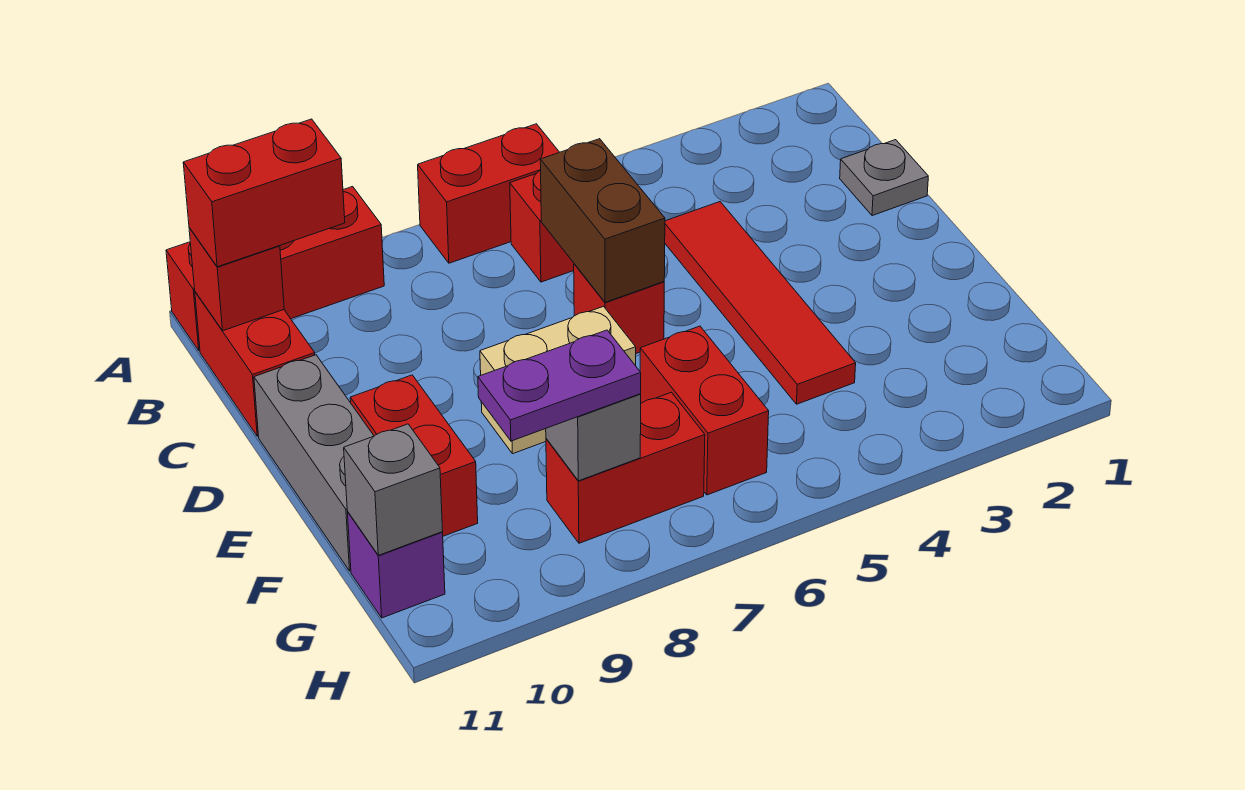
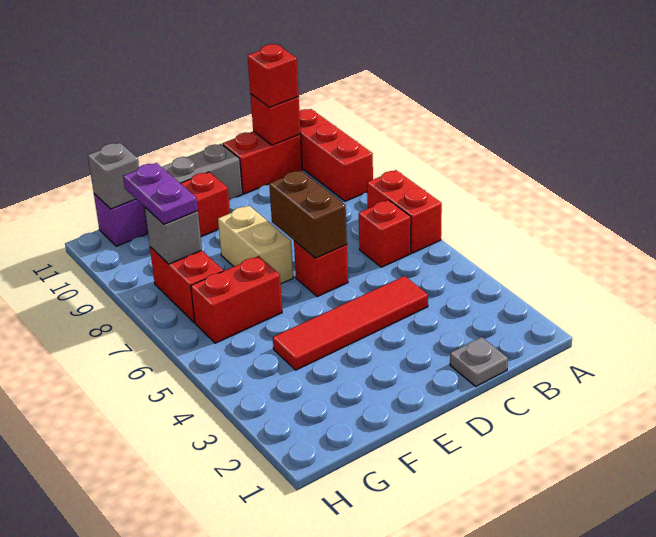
red brick B10:B11 level 3 -> red brick B11 level 3
brown brick C6:D6 level 2 -> brown brick D6:D7 level 2

